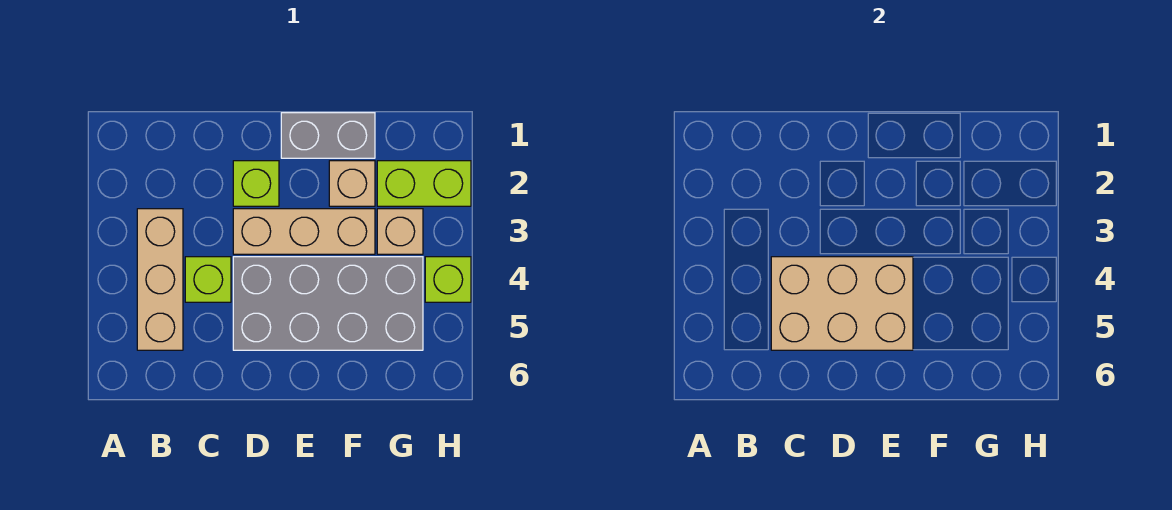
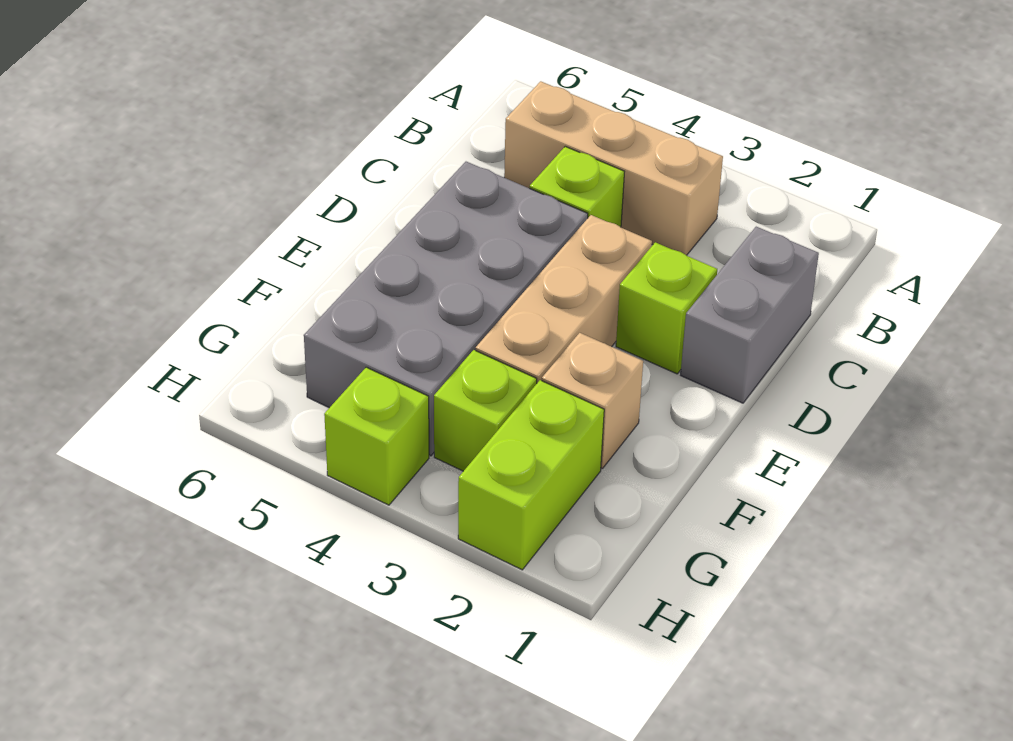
tan brick C4:E5 level 2 -> none
grey brick E1:F1 level 1 -> grey brick C1:D1 level 1
tan brick G3 level 1 -> lime brick G3 level 1

